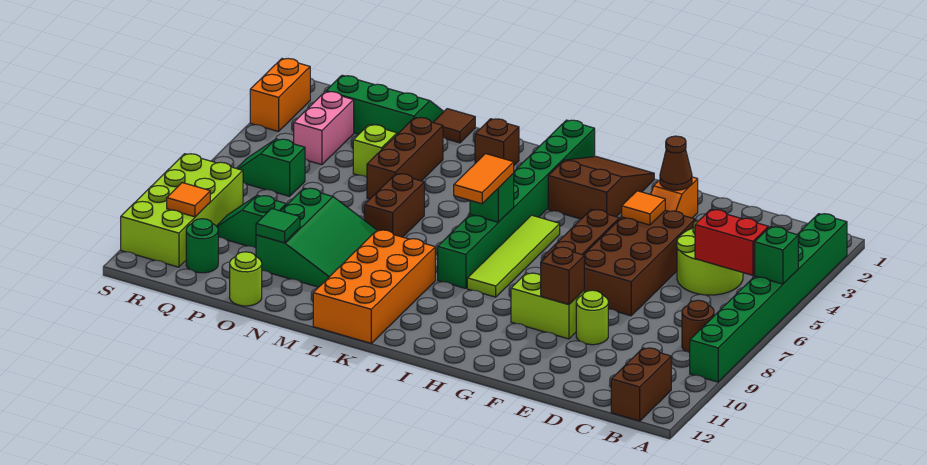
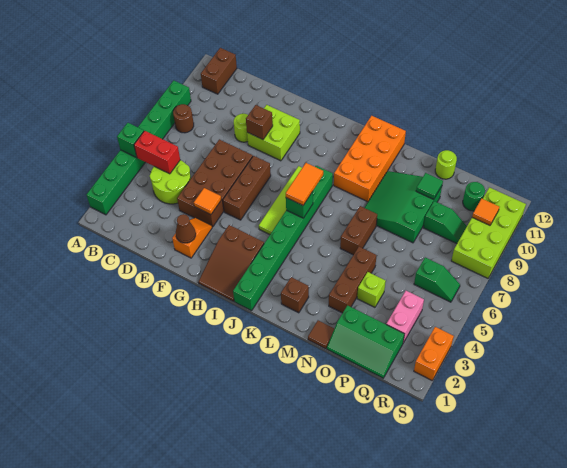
lime brick F9:G9 level 1 -> lime brick F9:G10 level 1

